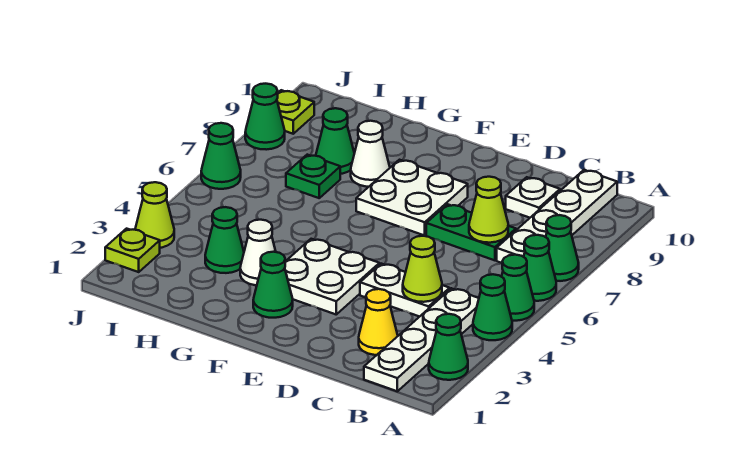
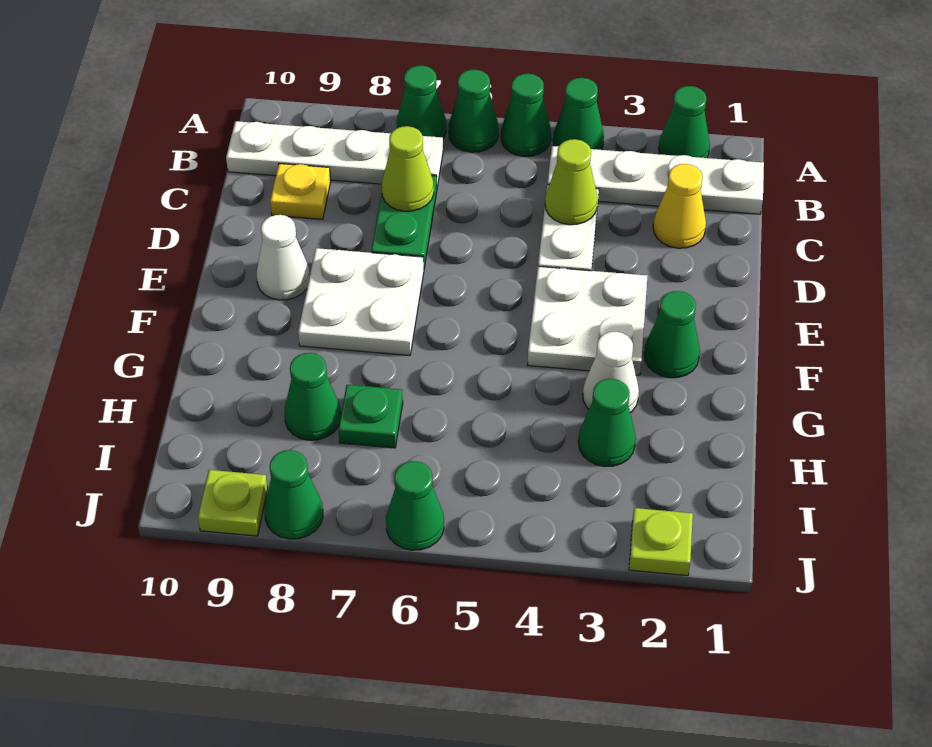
white plate C9 level 1 -> yellow plate C9 level 1
white cone G8 level 1 -> white cone E9 level 1
lime cone J3 level 1 -> none

